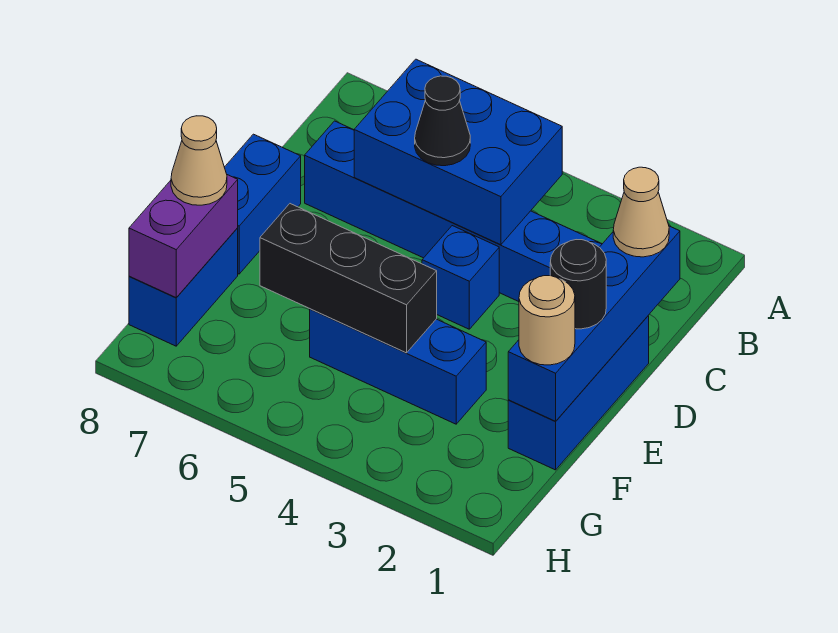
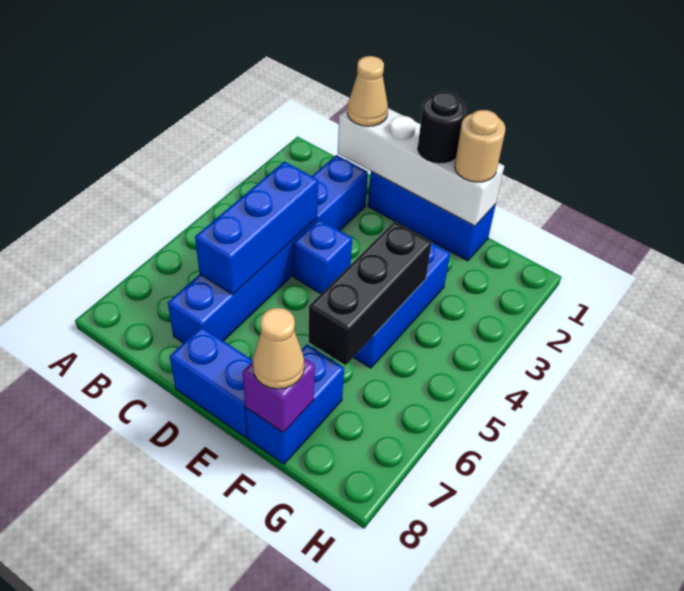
blue brick B4:C6 level 2 -> blue brick C4:C6 level 2
blue brick C1:F1 level 2 -> white brick C1:F1 level 2
black cone C5 level 3 -> none
blue brick F8:G8 level 1 -> blue brick F7:F8 level 1
purple brick F8:G8 level 2 -> purple brick F8 level 2

